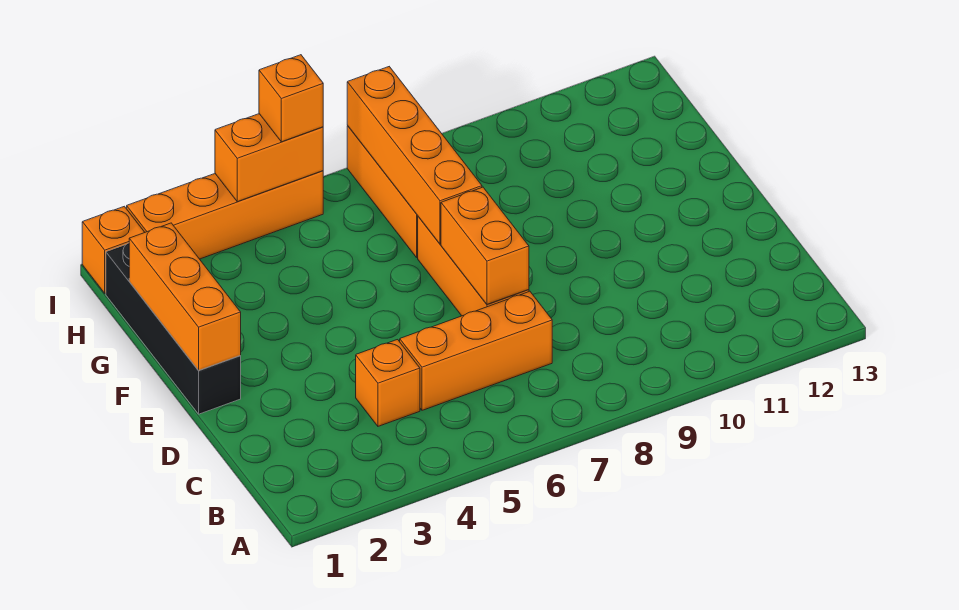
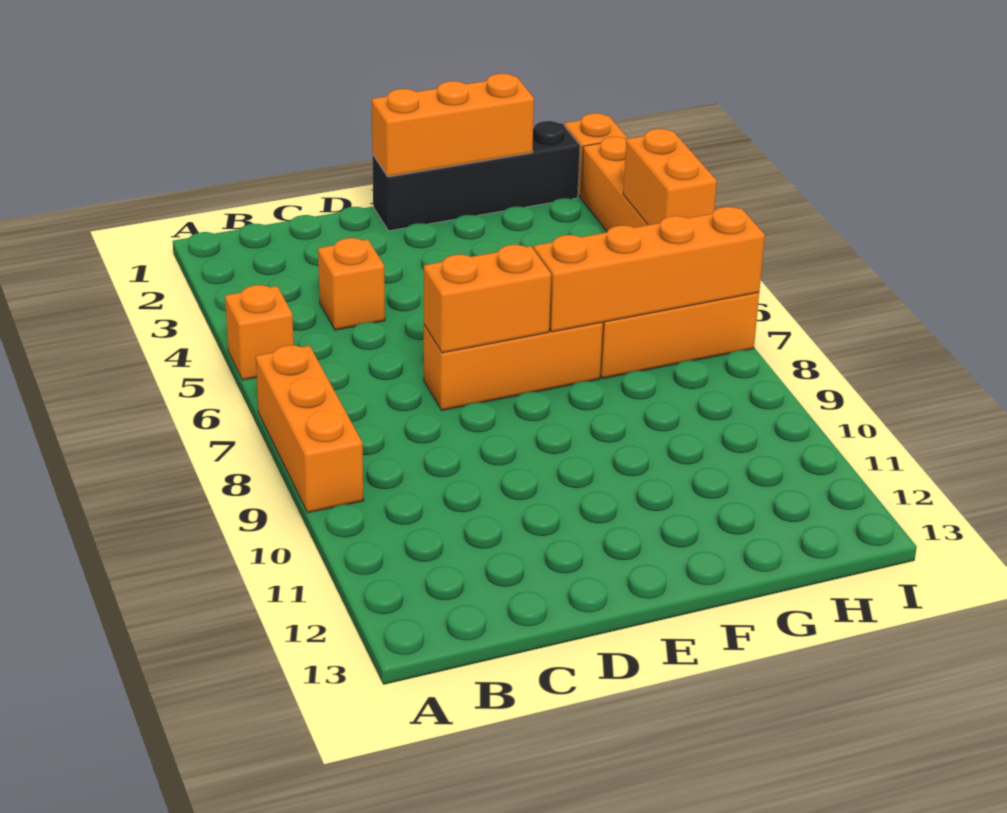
orange brick C5:C7 level 1 -> orange brick A7:A9 level 1
orange brick I5 level 3 -> orange brick A5 level 1

